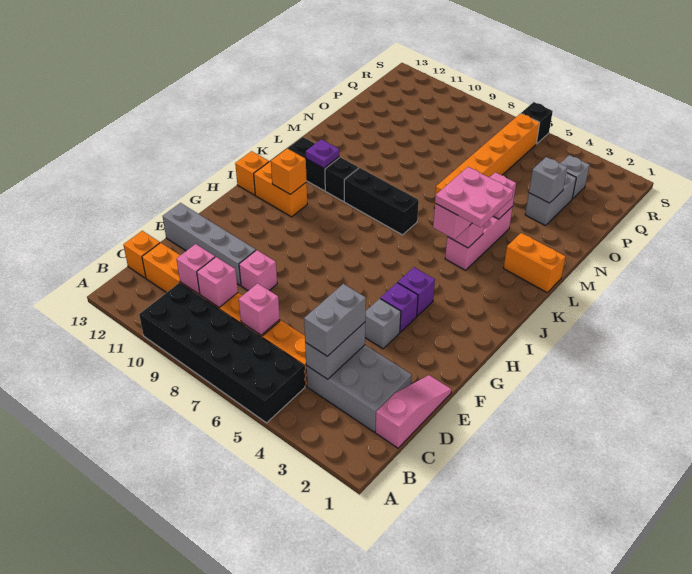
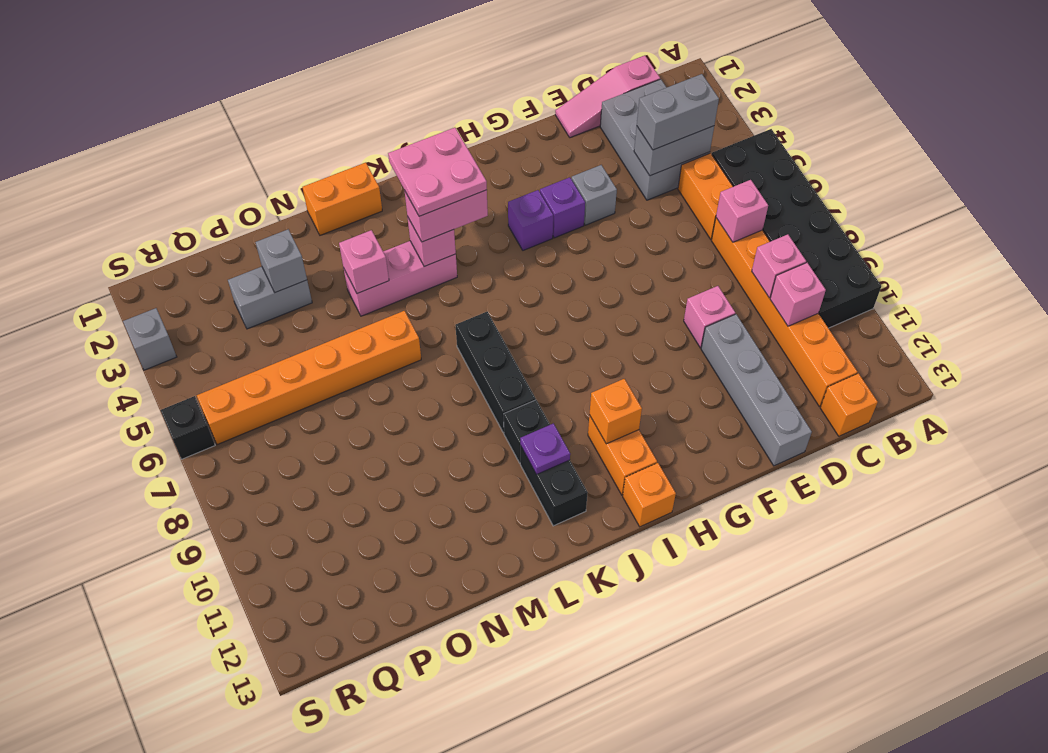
orange brick L1:L2 level 1 -> orange brick L1:M1 level 1
grey brick Q3 level 1 -> grey brick S3 level 1

